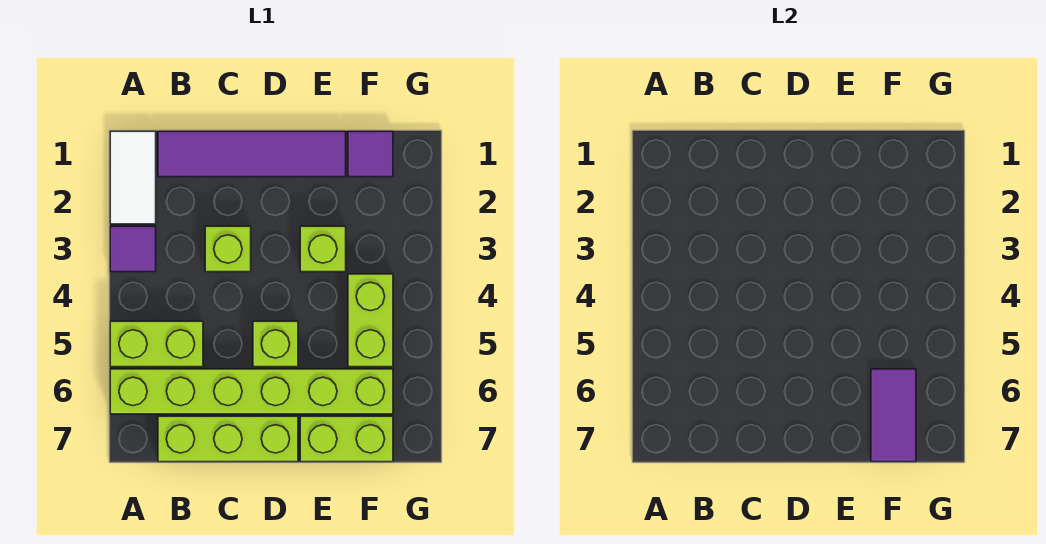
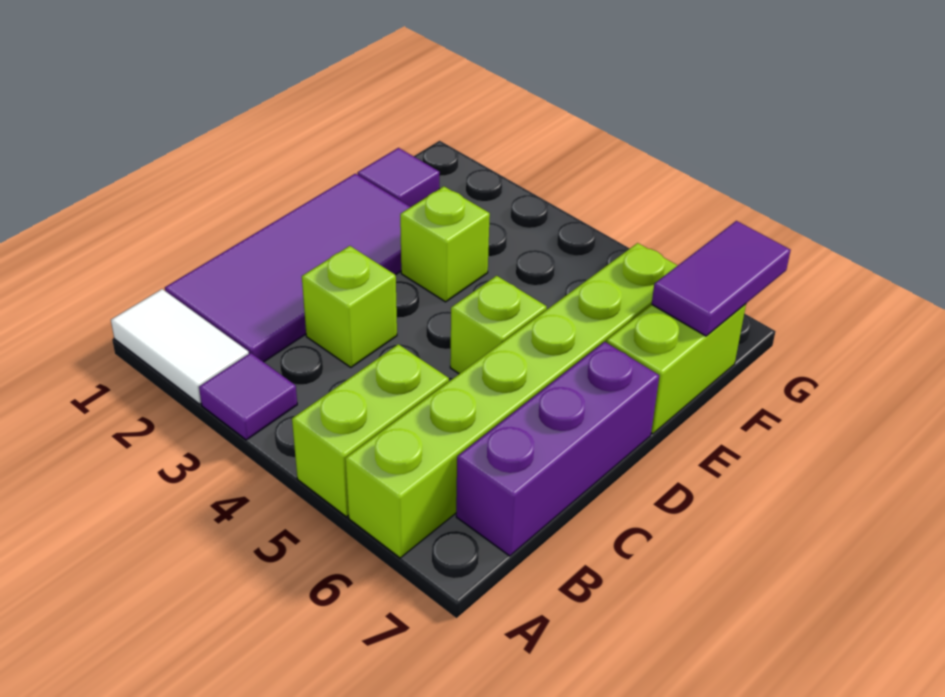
purple tile B1:E1 level 1 -> purple tile B1:E2 level 1
lime brick B7:D7 level 1 -> purple brick B7:D7 level 1
lime brick F4:F5 level 1 -> none
purple tile F6:F7 level 2 -> purple tile F7:G7 level 2

